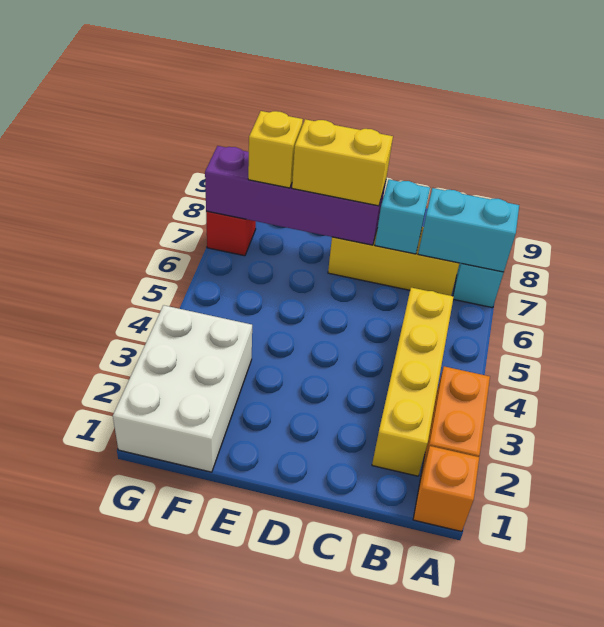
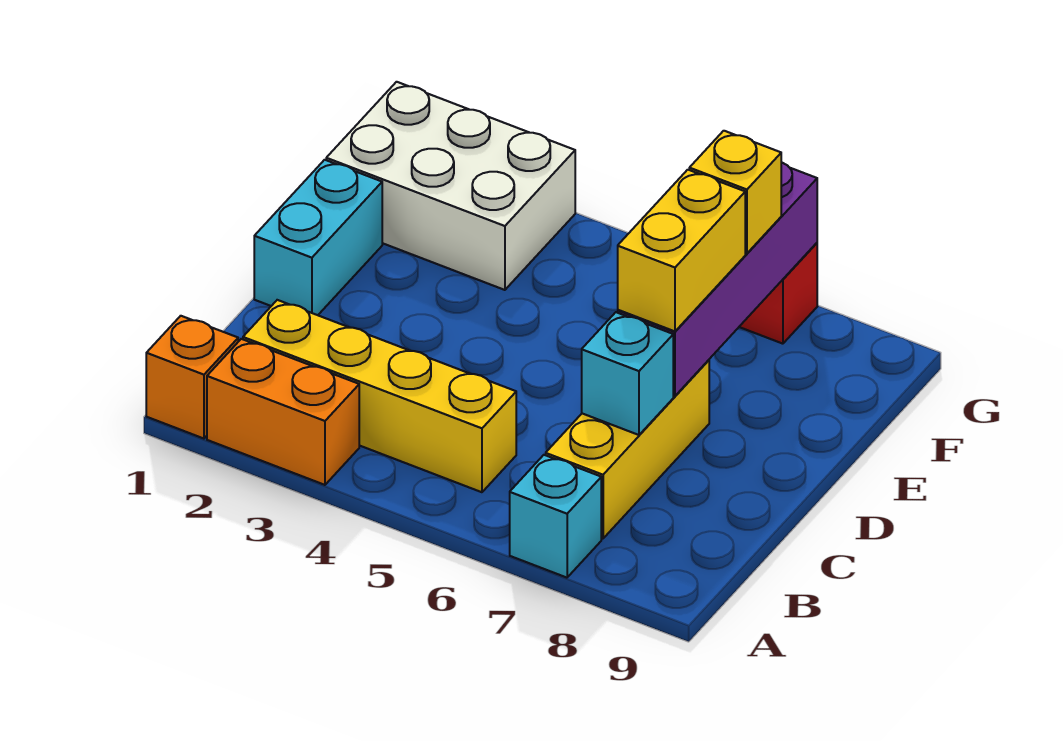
cyan brick A7:B7 level 2 -> cyan brick D1:E1 level 1

